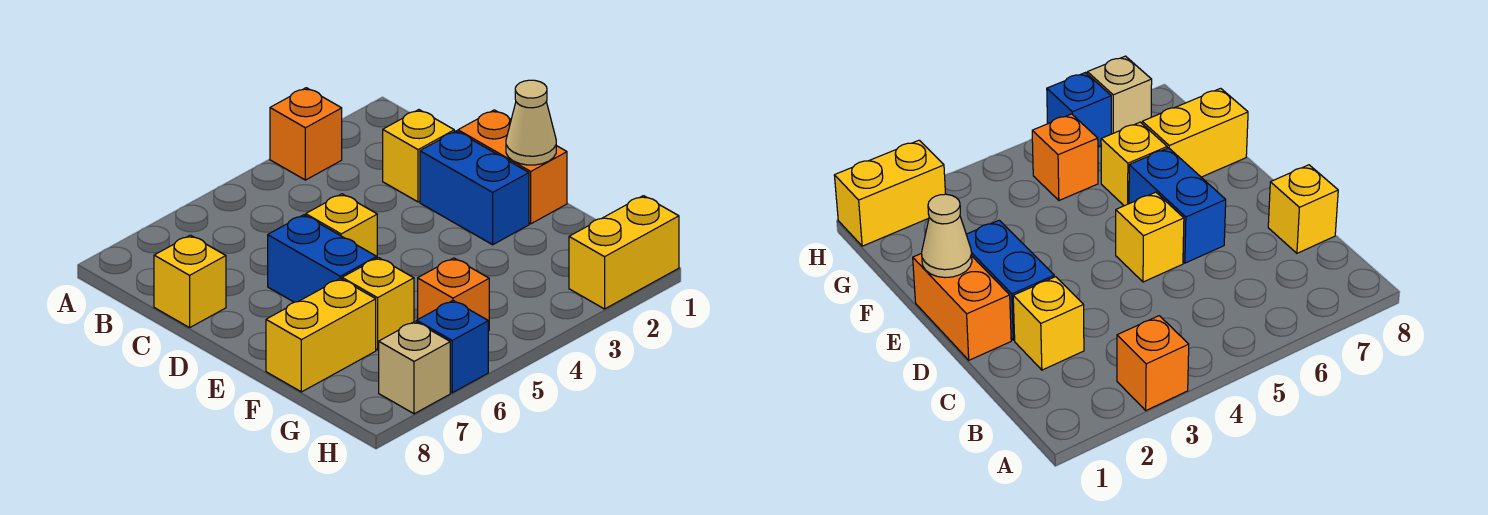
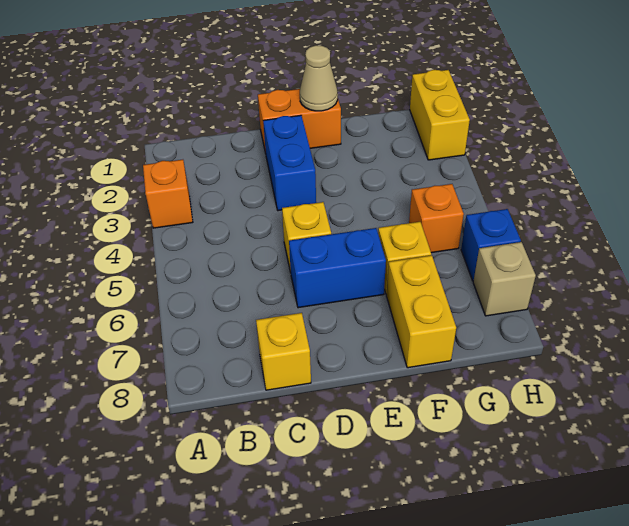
yellow brick C2 level 1 -> none
blue brick D2:E2 level 1 -> blue brick D2:D3 level 1

